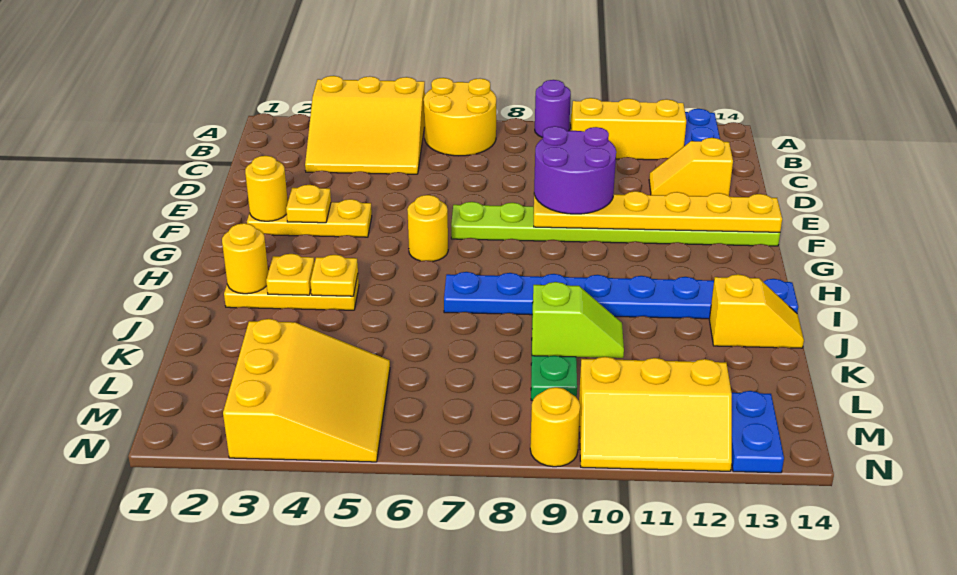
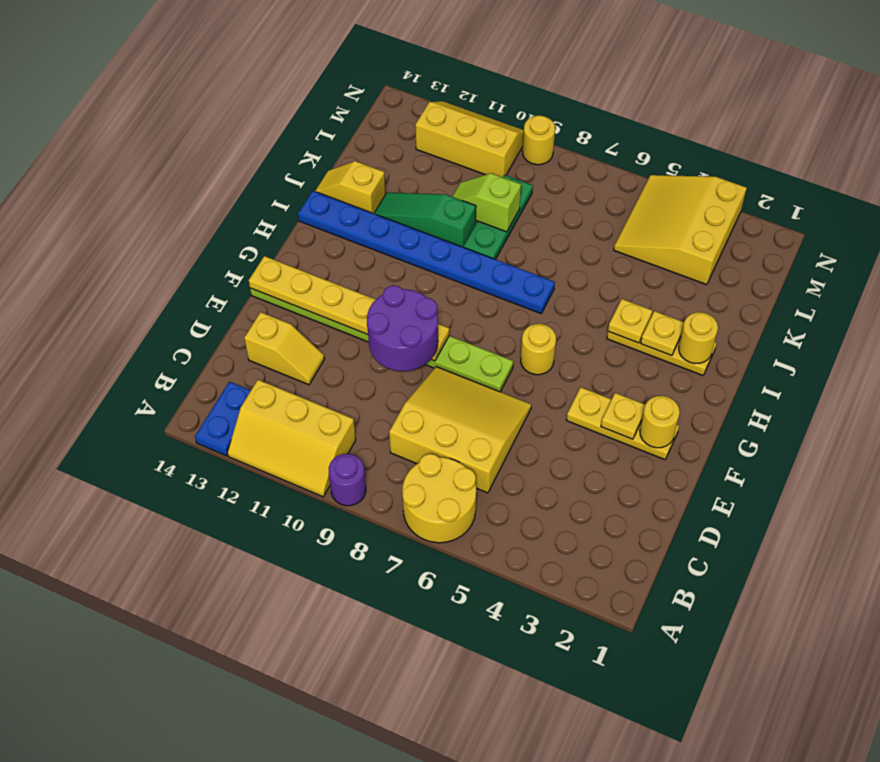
yellow slope A3:C5 level 1 top A -> yellow slope C6:E8 level 1 top C
none -> green slope J10:J12 level 1 top 10
blue plate M13:N13 level 1 -> none

